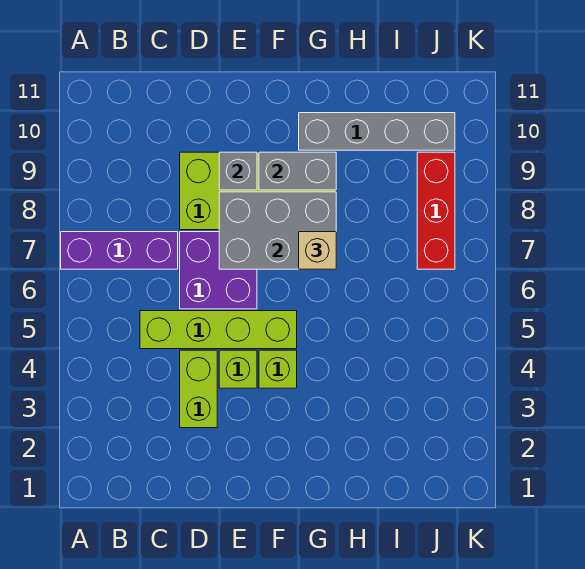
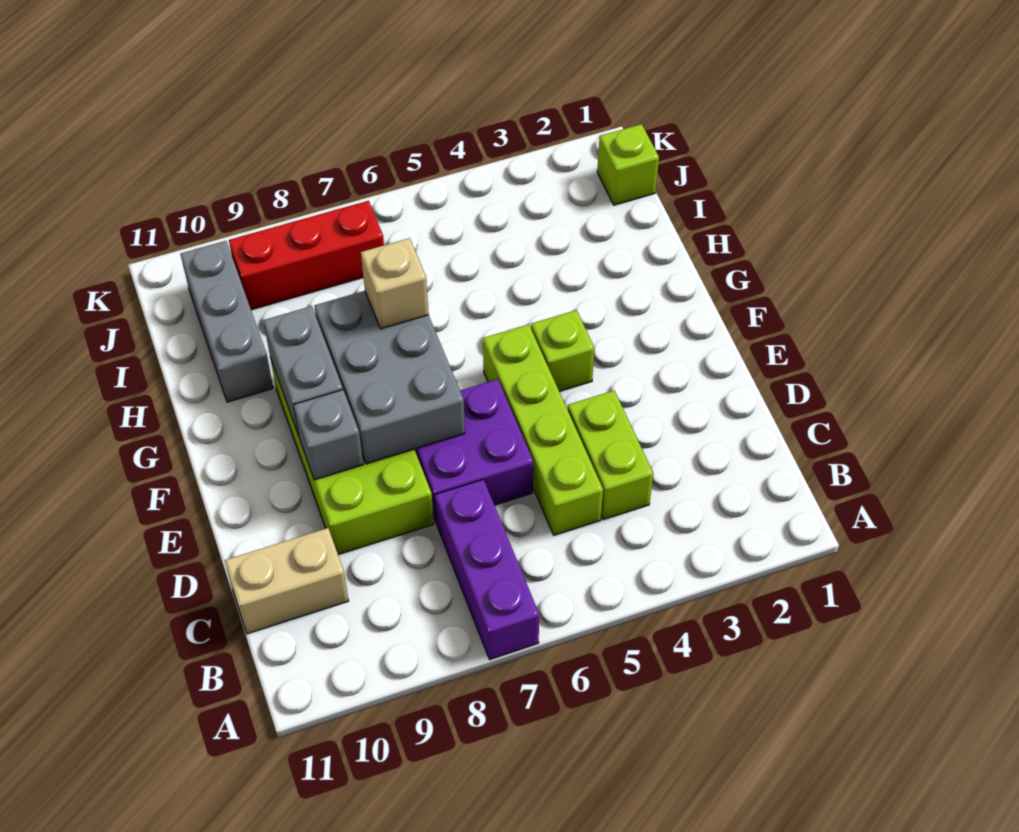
none -> tan brick C10:C11 level 1
lime brick D3:D4 level 1 -> lime brick C4:D4 level 1
lime brick E4 level 1 -> lime brick J1 level 1
grey brick G10:J10 level 1 -> grey brick H10:J10 level 1

